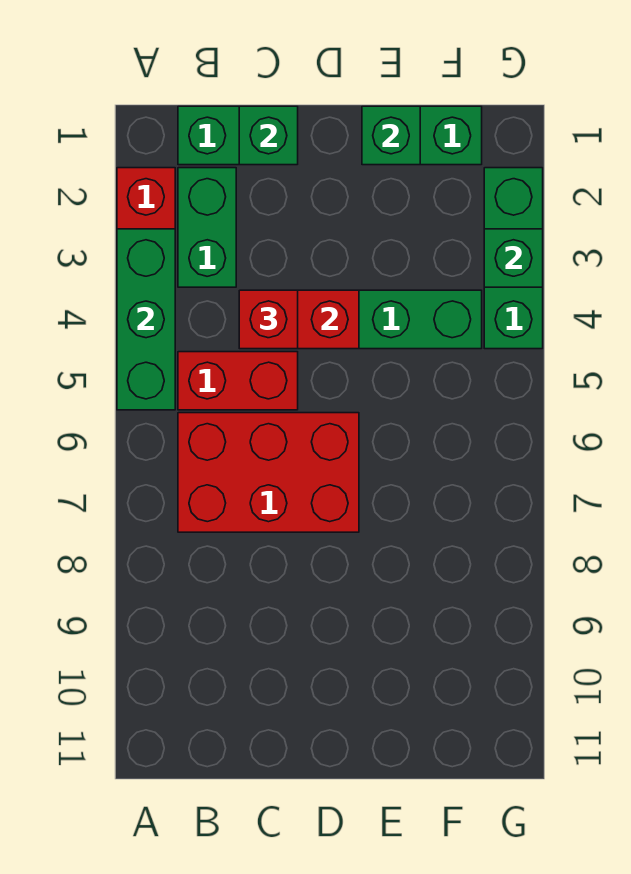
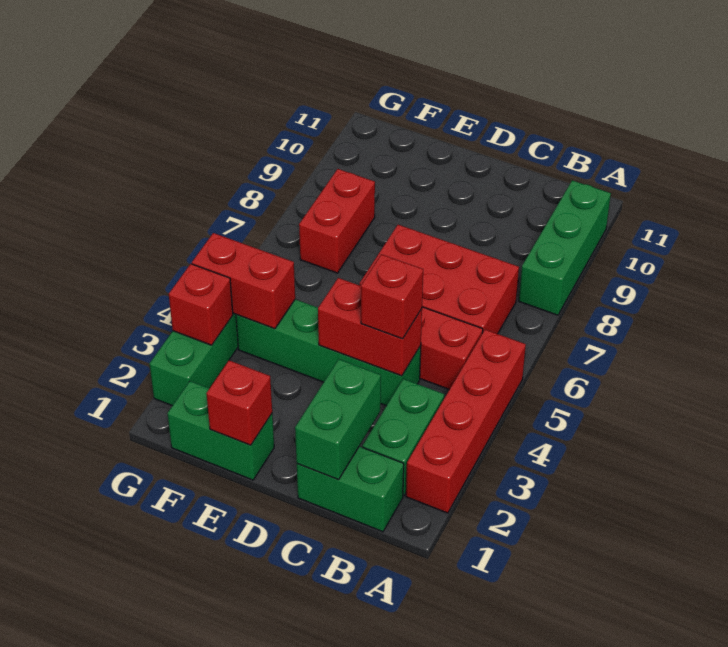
green brick A3:A5 level 2 -> green brick A8:A10 level 1
green brick C1 level 2 -> green brick C1:C2 level 2
green brick E1 level 2 -> red brick E1 level 2
none -> red brick F4:G4 level 2
none -> red brick F7:F8 level 1
green brick G3 level 2 -> red brick G3 level 2

